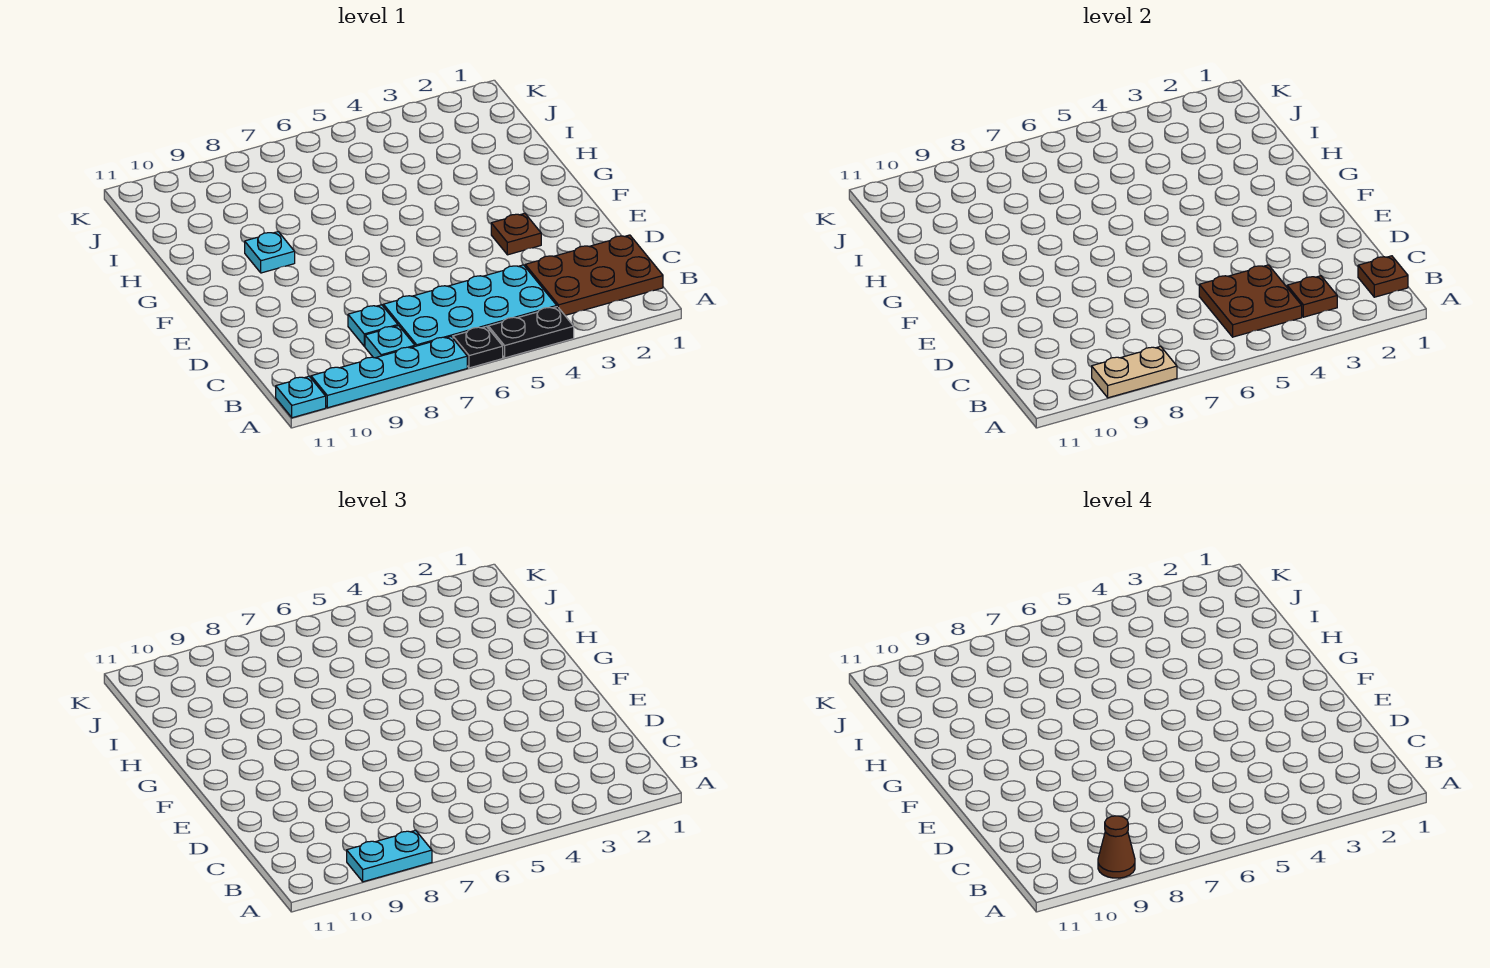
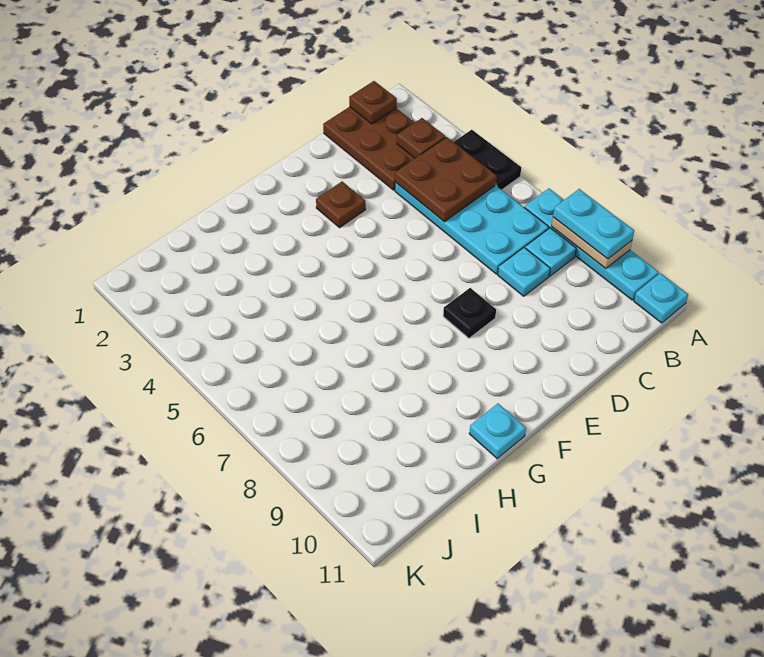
black plate A6 level 1 -> black plate E8 level 1
brown cone A9 level 4 -> none
cyan plate G9 level 1 -> cyan plate G11 level 1

